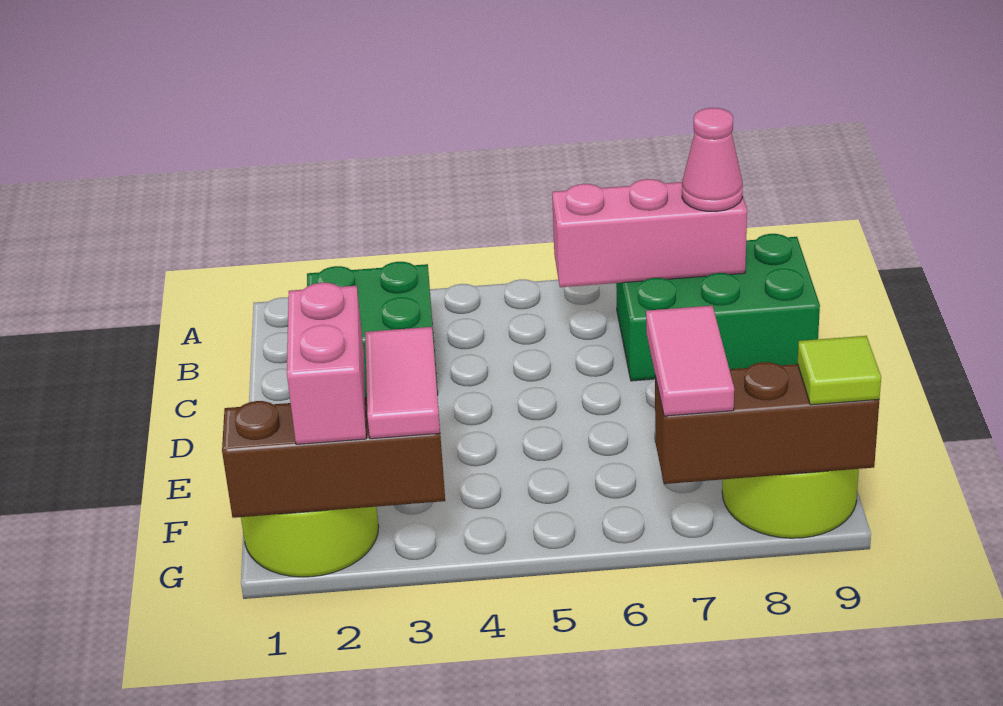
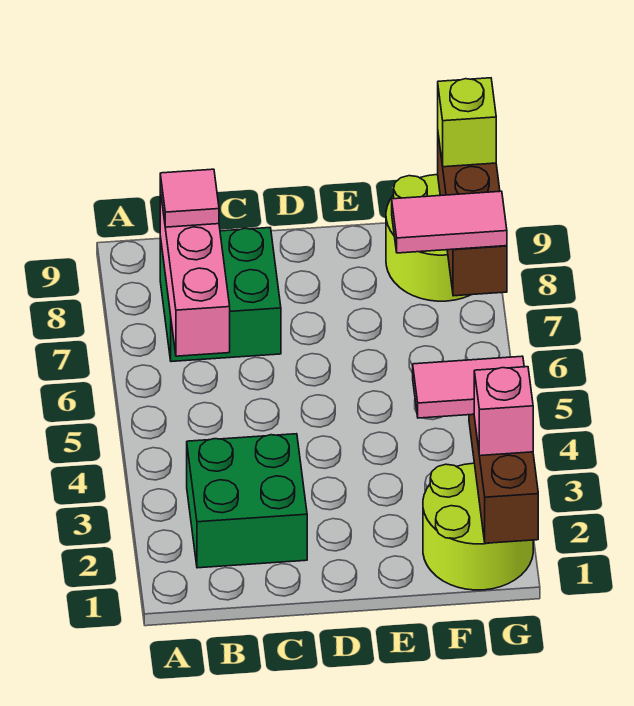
green brick B7:C9 level 1 -> green brick B7:C8 level 1
pink cone B8 level 3 -> pink tile B8 level 3
pink brick F2:G2 level 3 -> pink brick G2 level 3
lime tile G9 level 3 -> lime brick G9 level 3

